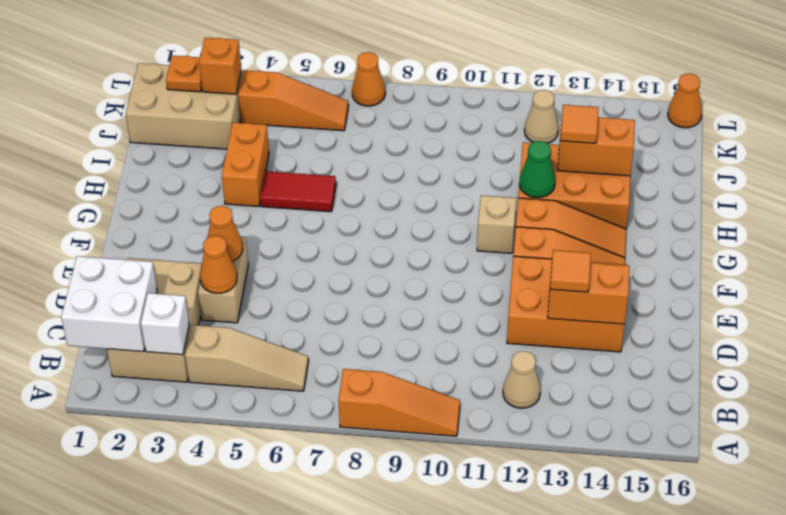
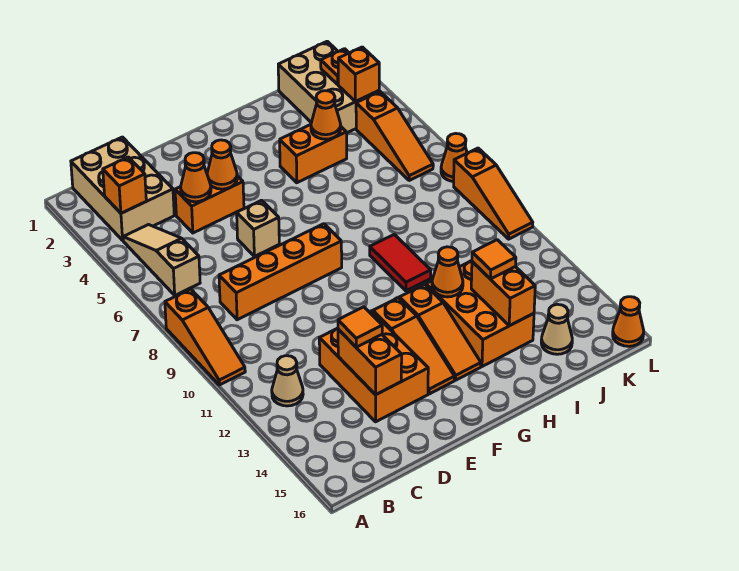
white brick B1:C2 level 2 -> none
tan brick B2:D3 level 1 -> tan brick B1:C3 level 1
white brick B3 level 2 -> orange brick B3 level 2
tan slope B4:B6 level 1 top 4 -> tan slope B4:B6 level 1 top 6
none -> orange brick C8:F8 level 1
tan brick D4:E4 level 1 -> orange brick D4:E4 level 1
tan brick G11 level 1 -> tan brick E6 level 1
red tile H5:H6 level 1 -> red tile H9:H10 level 1
green cone H12 level 2 -> orange cone H12 level 2
none -> orange cone I4 level 2
tan cone K12 level 1 -> tan cone J15 level 1
none -> orange slope L8:L10 level 1 top 8

